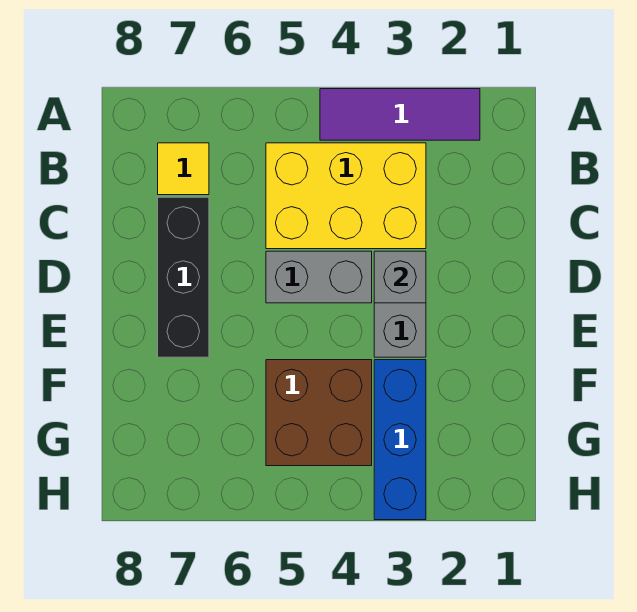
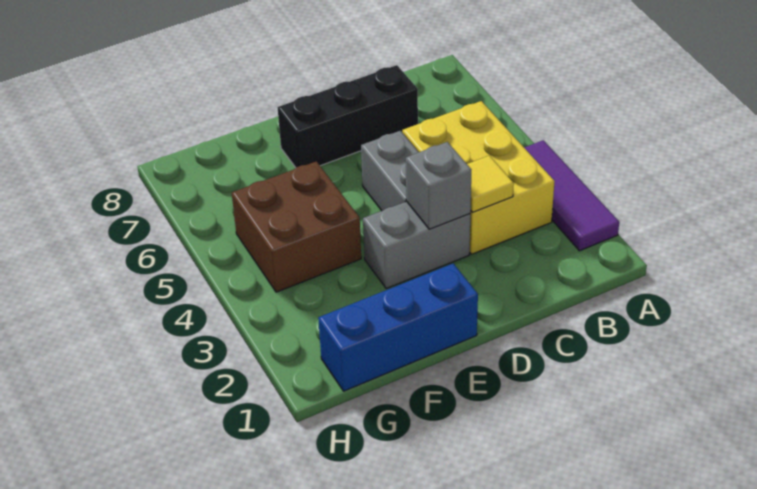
yellow tile B7 level 1 -> yellow tile C3 level 2
blue brick F3:H3 level 1 -> blue brick E1:G1 level 1

